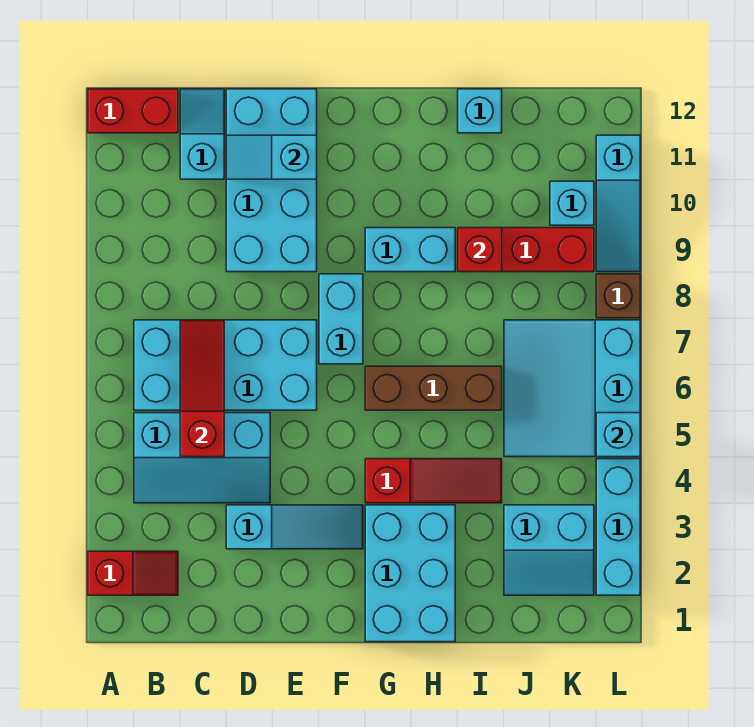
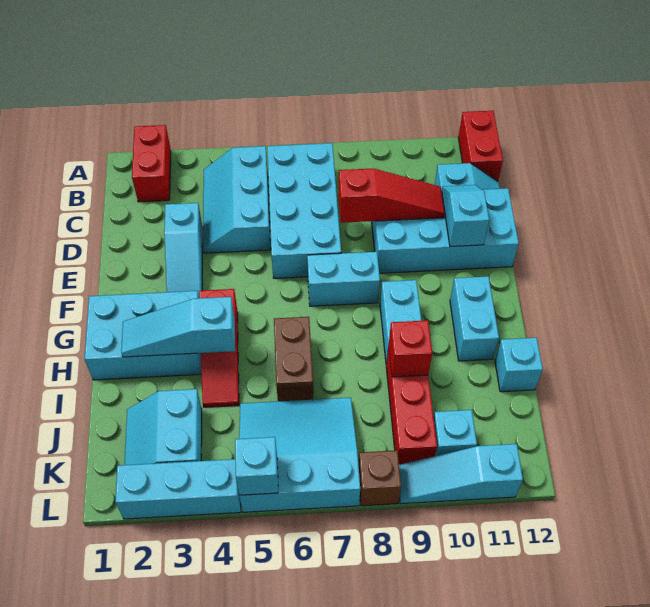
red slope A2:B2 level 1 top A -> red brick A2:B2 level 1
red slope C5:C7 level 2 top 5 -> red slope D8:D10 level 2 top 8
brown brick G6:I6 level 1 -> brown brick H6:I6 level 1
none -> cyan brick G11:H11 level 1
none -> cyan slope H2:H4 level 2 top 4

